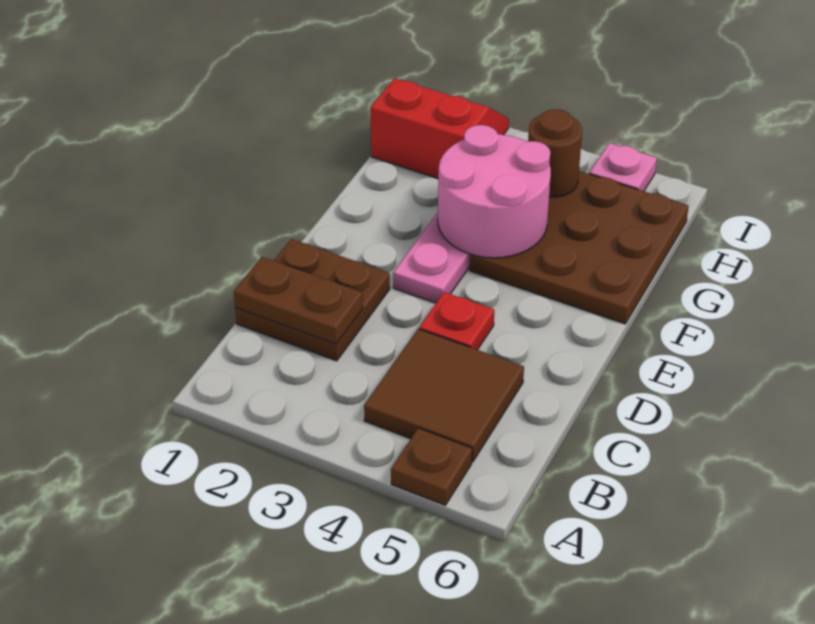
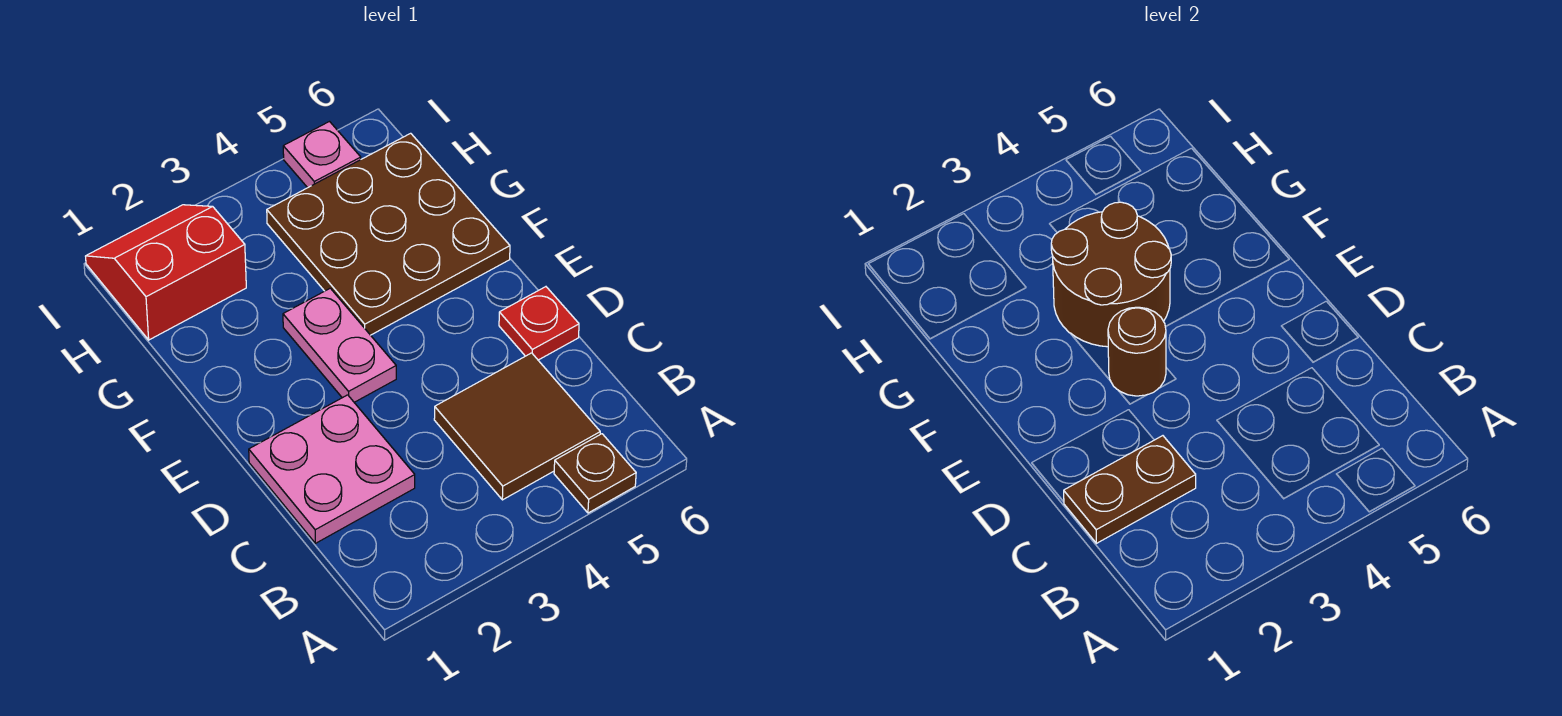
brown plate C1:D2 level 1 -> pink plate C1:D2 level 1
red plate D4 level 1 -> red plate D6 level 1
pink round brick F3:G4 level 2 -> brown round brick F3:G4 level 2
brown round brick H4 level 2 -> brown round brick E3 level 2

